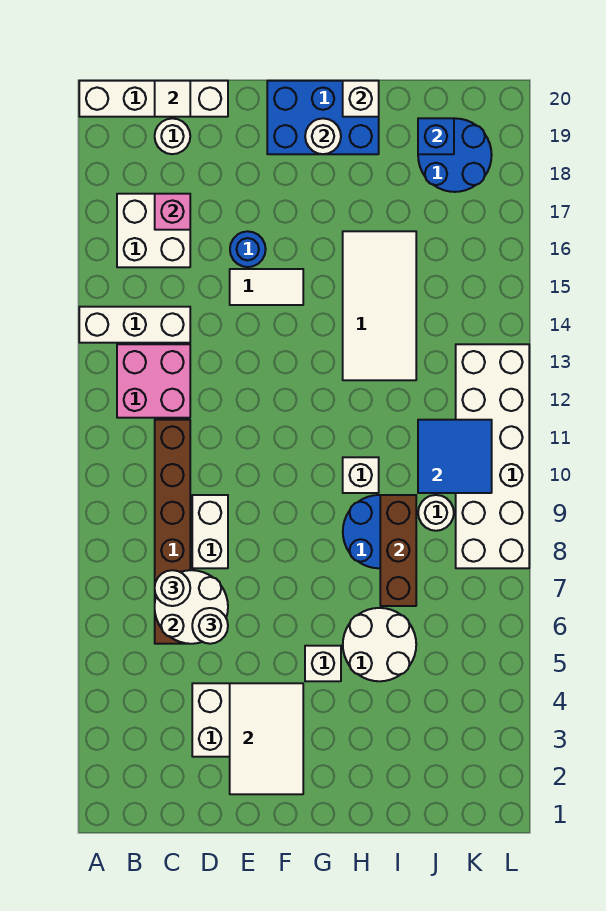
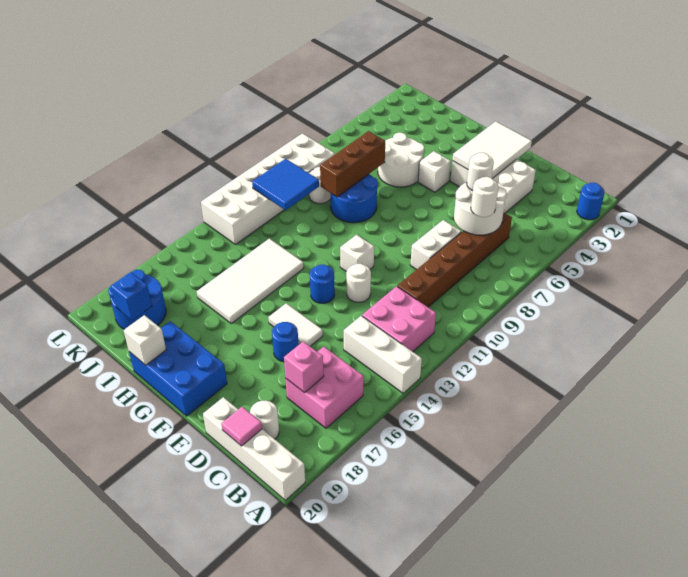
none -> blue round brick A2 level 1
white brick B16:C17 level 1 -> pink brick B16:C17 level 1
white tile C20 level 2 -> pink tile C20 level 2
none -> blue round brick F13 level 1
white round brick G19 level 2 -> white round brick E12 level 1
white brick H10 level 1 -> white brick F11 level 1

